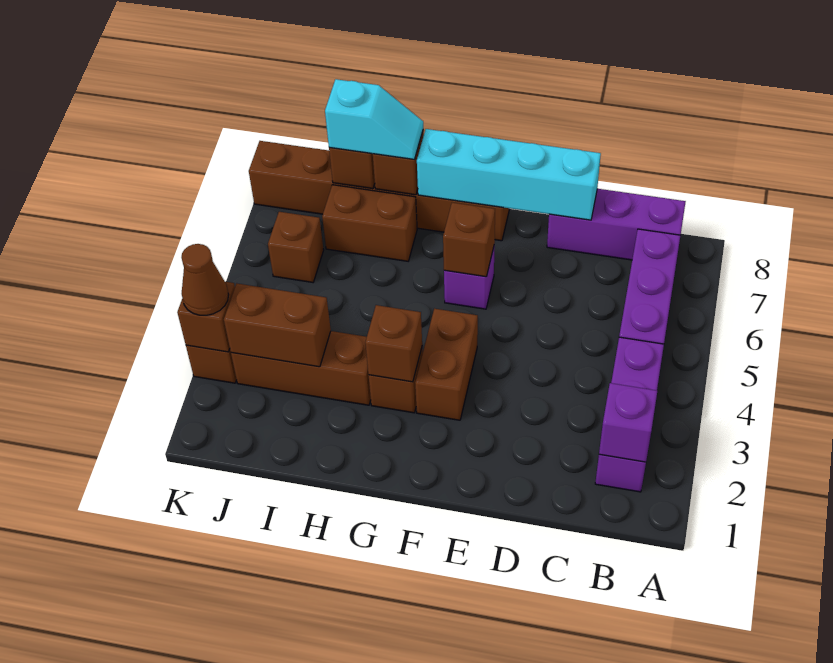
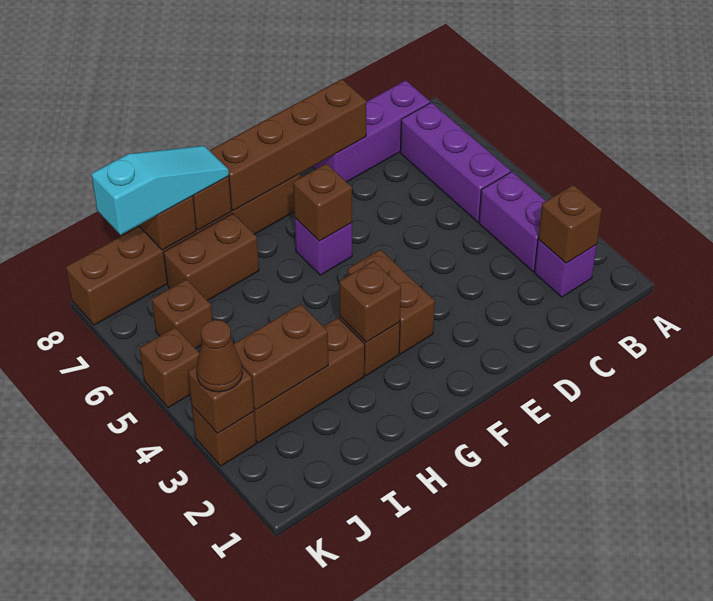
purple brick B2 level 2 -> brown brick B2 level 2
cyan brick D8:G8 level 2 -> brown brick D8:G8 level 2
cyan slope H8:I8 level 3 top I -> cyan slope H8:J8 level 3 top J
none -> brown brick K5 level 1

